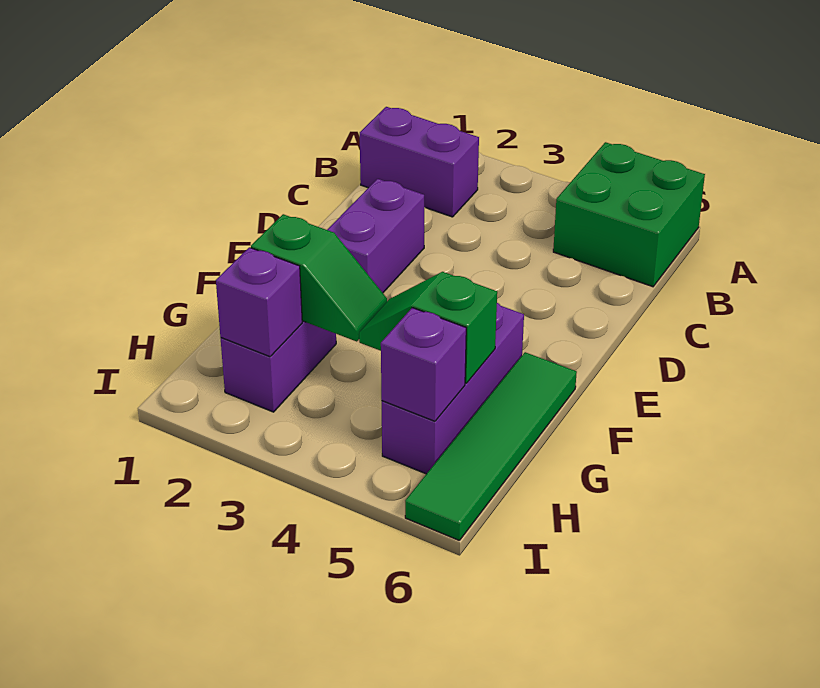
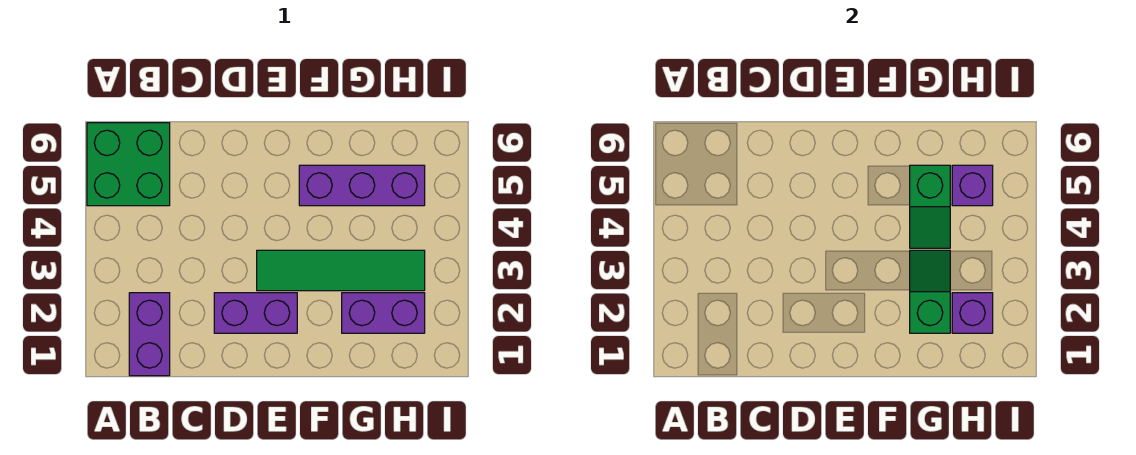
green tile F6:I6 level 1 -> green tile E3:H3 level 1

